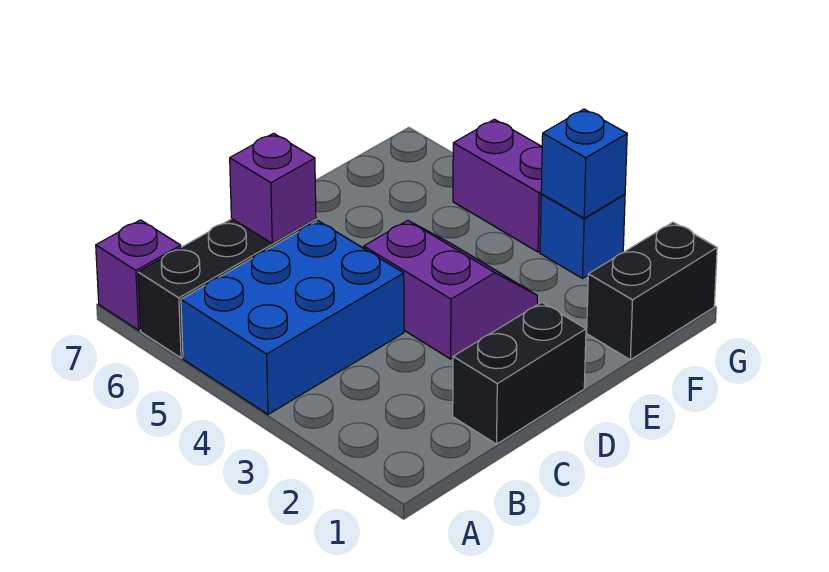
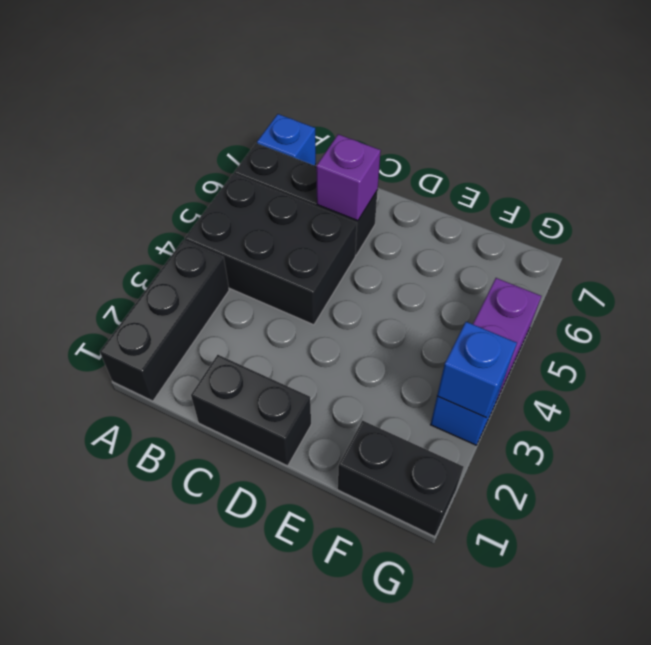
none -> black brick A1:A3 level 1
blue brick A4:C5 level 1 -> black brick A4:C5 level 1
purple brick A7 level 1 -> blue brick A7 level 1
purple slope D3:E4 level 1 top D -> none

